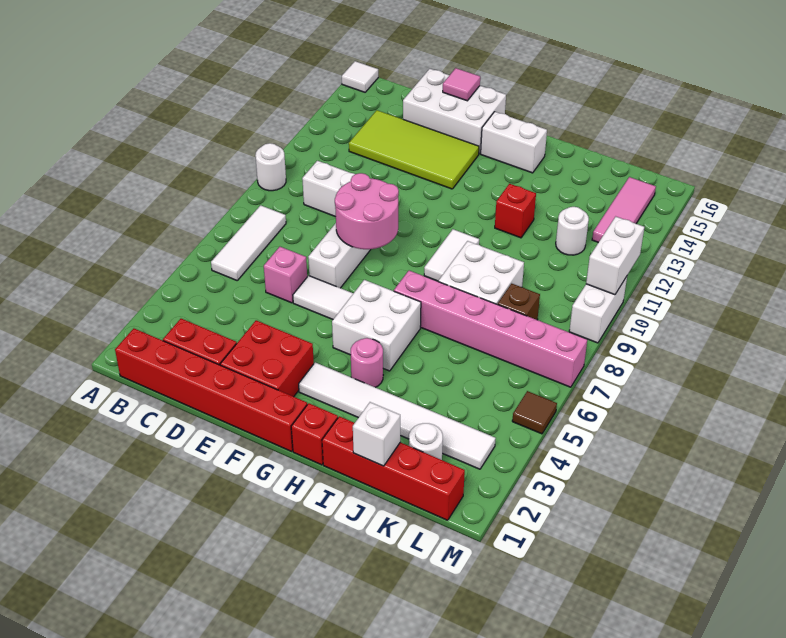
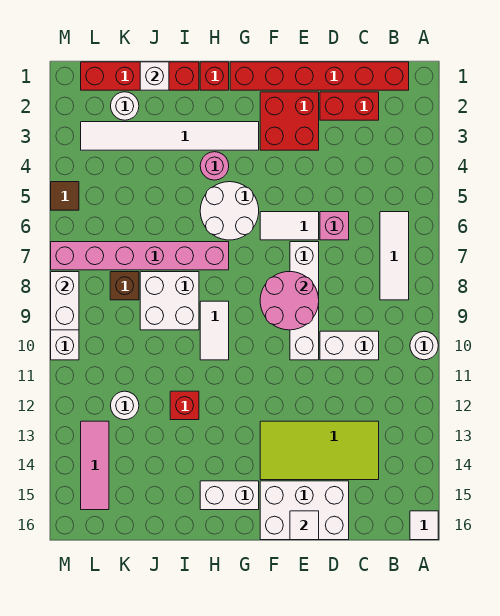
pink tile E16 level 2 -> white tile E16 level 2
white brick G5:H6 level 1 -> white round brick G5:H6 level 1
white brick M10:M11 level 2 -> white brick M8:M9 level 2

